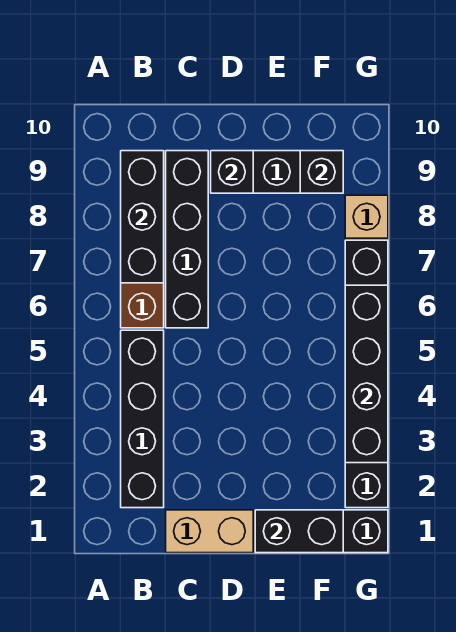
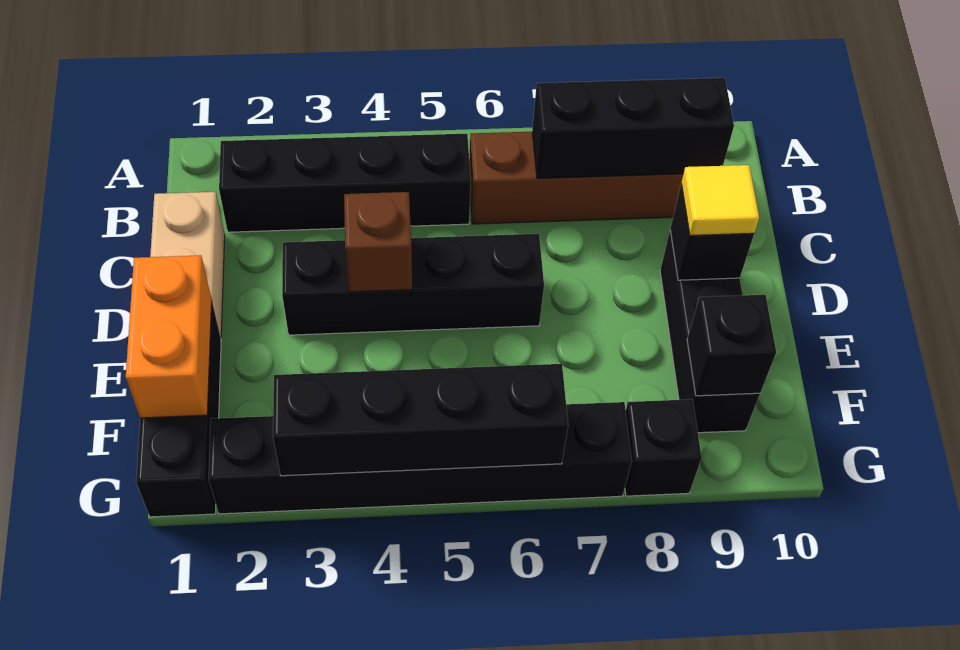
black brick C6:C9 level 1 -> black brick D3:D6 level 1
none -> brown brick D4 level 2
none -> yellow tile D9 level 3
black brick E1:F1 level 2 -> orange brick E1:F1 level 2
tan brick G8 level 1 -> black brick G8 level 1

